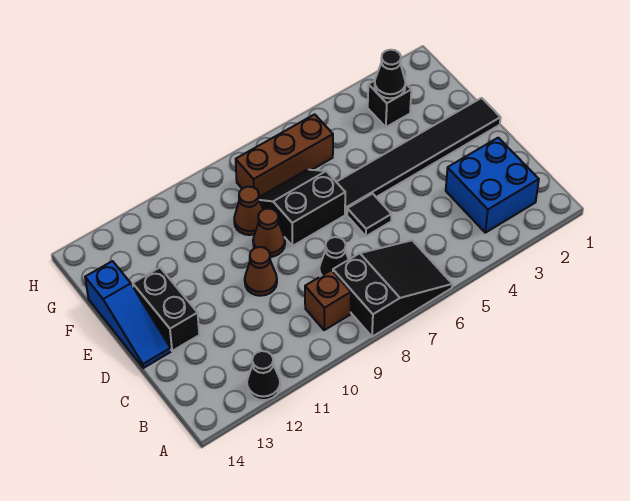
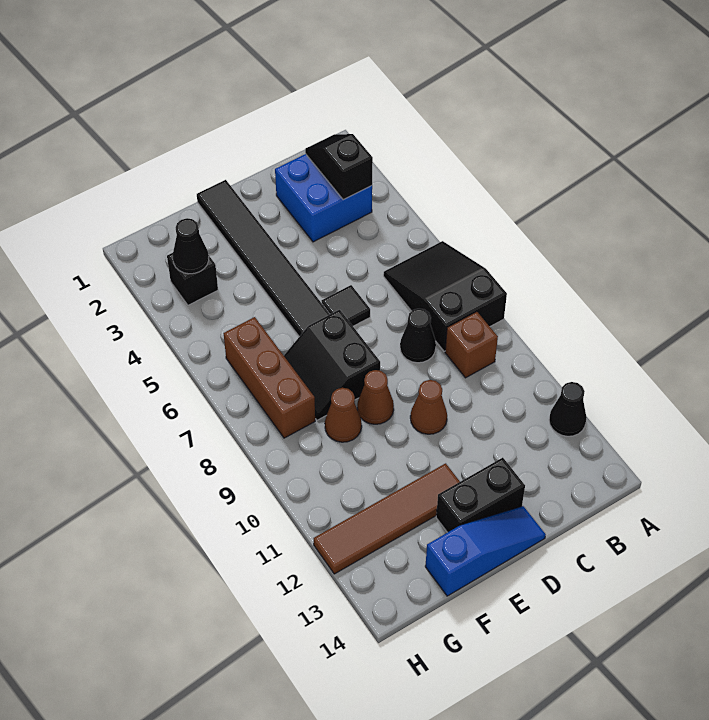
none -> black slope B2:B3 level 2 top 3
none -> brown tile E12:H12 level 1

